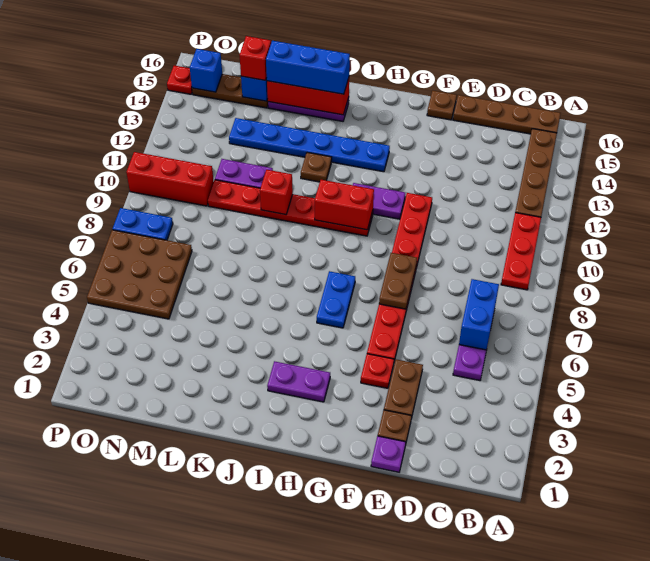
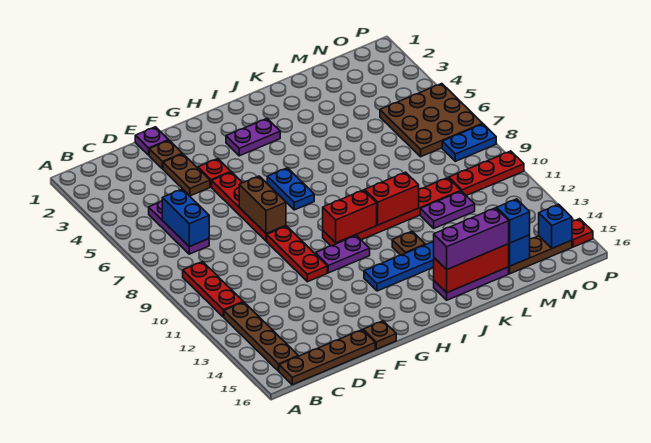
brown plate F7:F8 level 2 -> brown brick F7:F8 level 2
blue brick J15:L15 level 3 -> purple brick J15:L15 level 3
red brick K10 level 2 -> red brick J10:K10 level 2
red brick M15 level 3 -> blue brick M15 level 3
red brick N10:P10 level 1 -> red plate N10:P10 level 1

